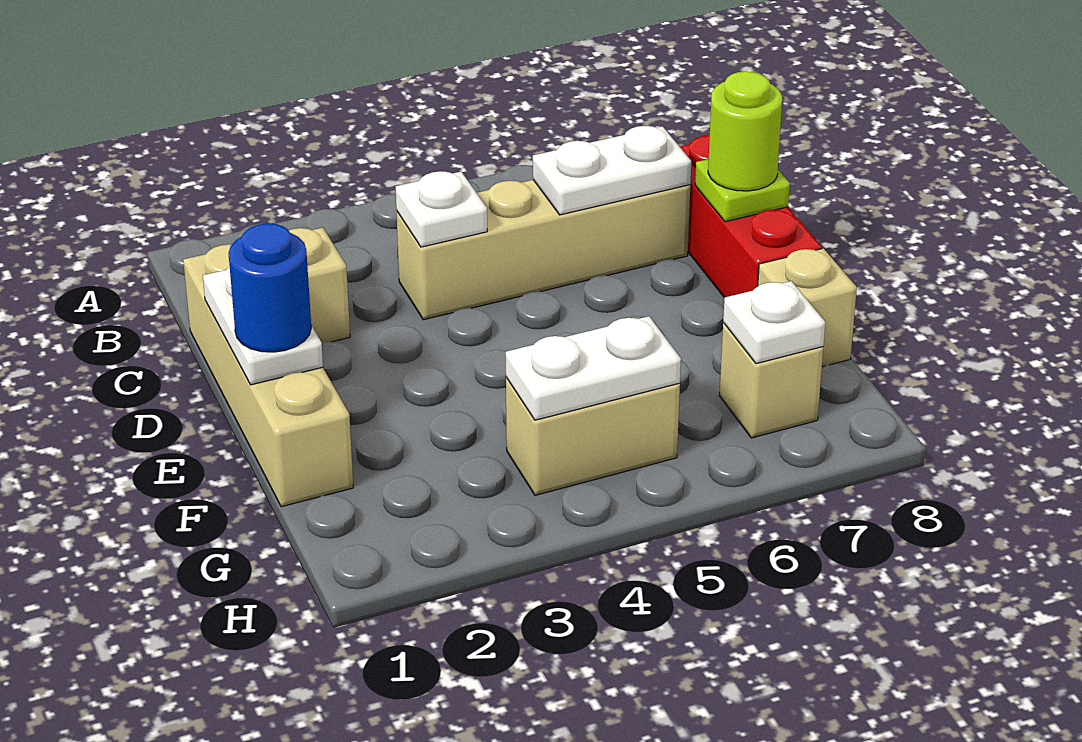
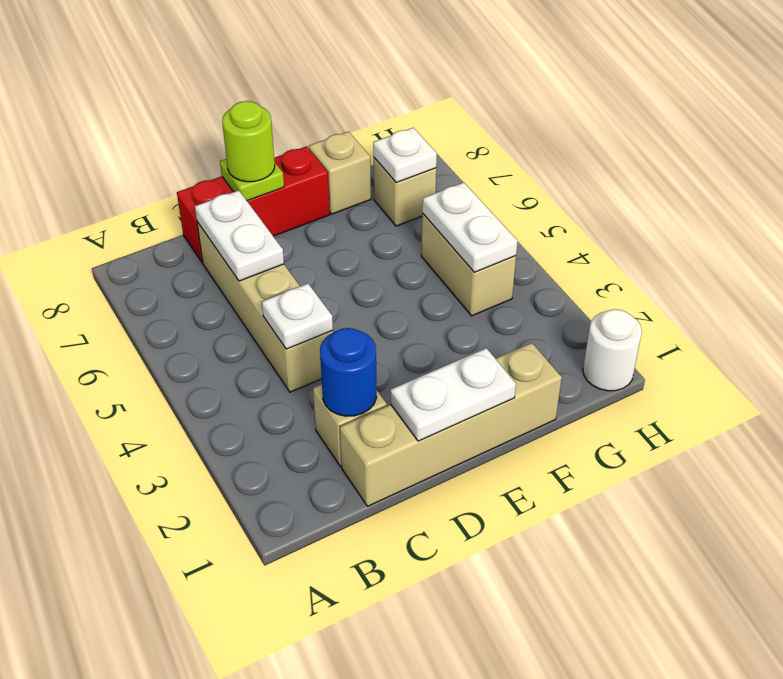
blue round brick E1 level 3 -> blue round brick C2 level 2
none -> white round brick H1 level 1

